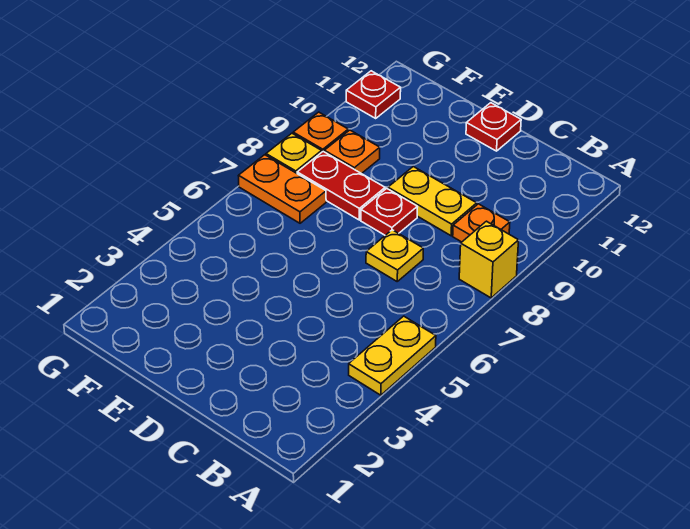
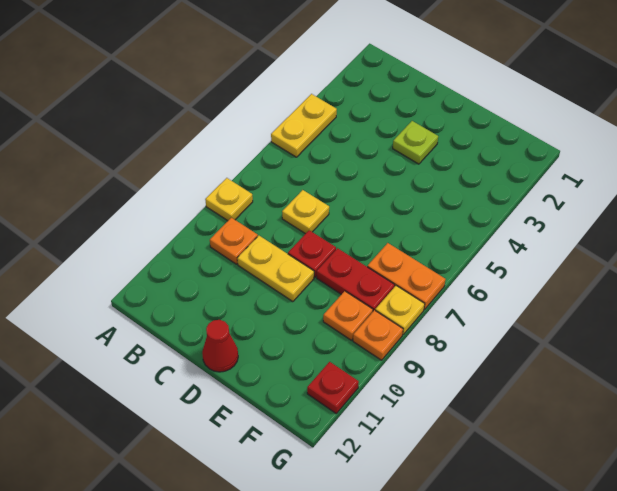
yellow brick A8 level 1 -> yellow plate A8 level 1
none -> lime plate D3 level 1
red plate D12 level 1 -> red cone D12 level 1

